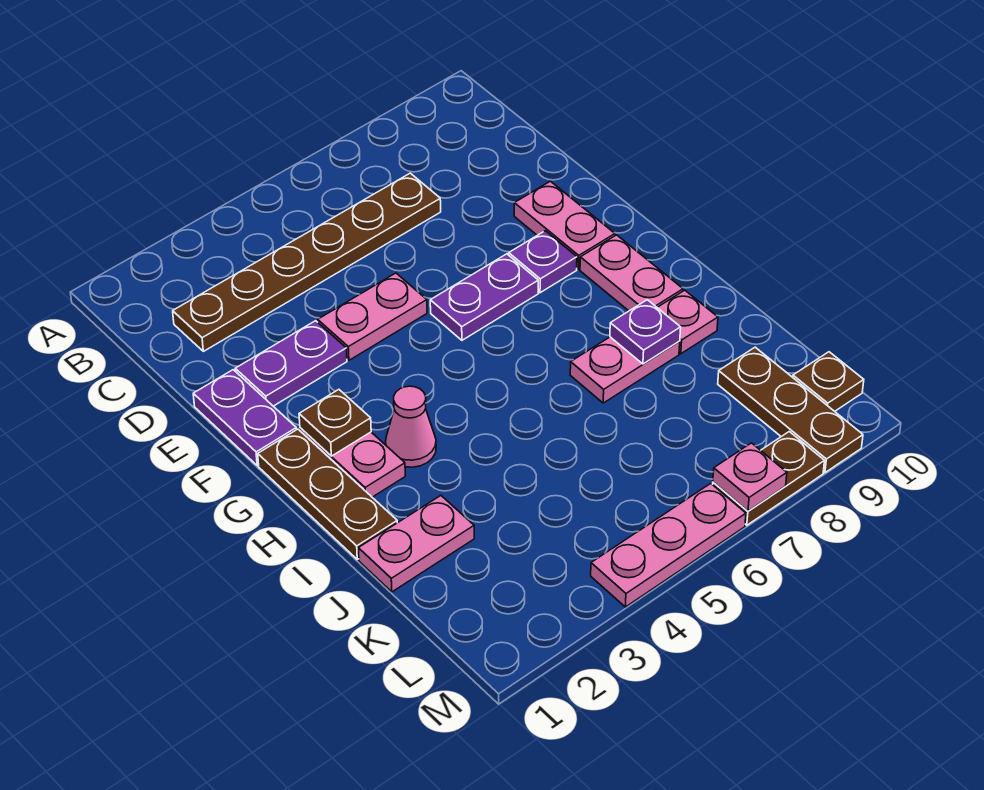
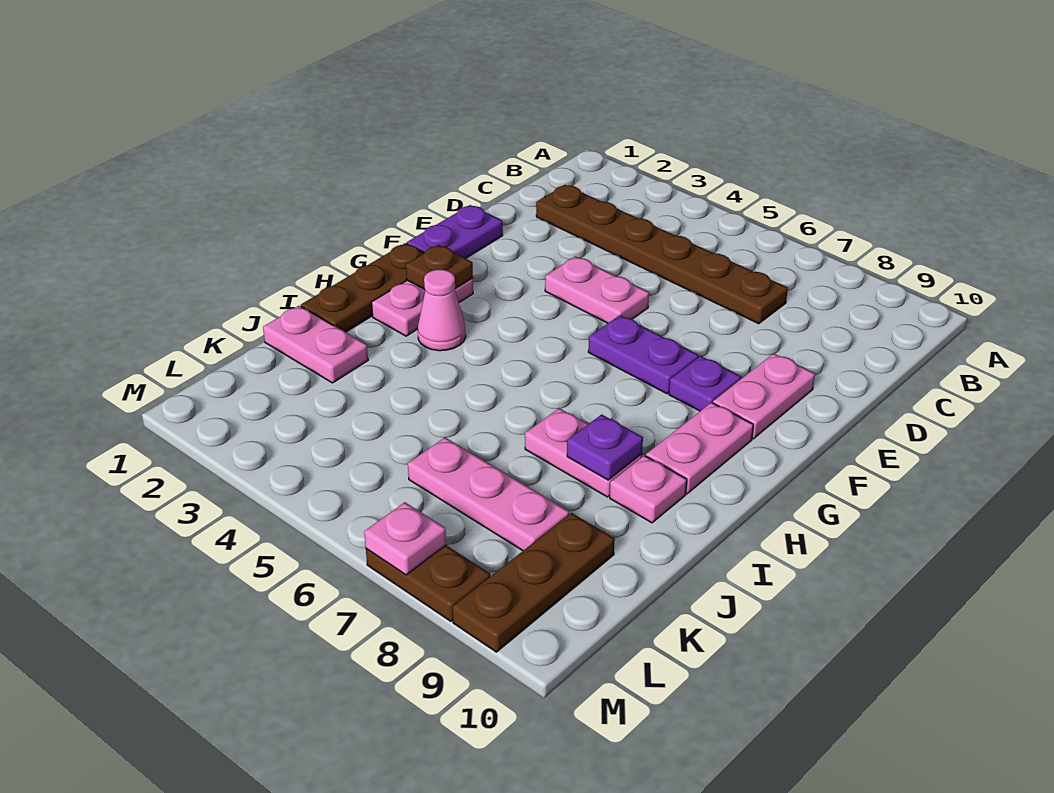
purple plate E2:E3 level 1 -> none
brown plate L10 level 1 -> none
pink plate M4:M6 level 1 -> pink plate K6:K8 level 1

